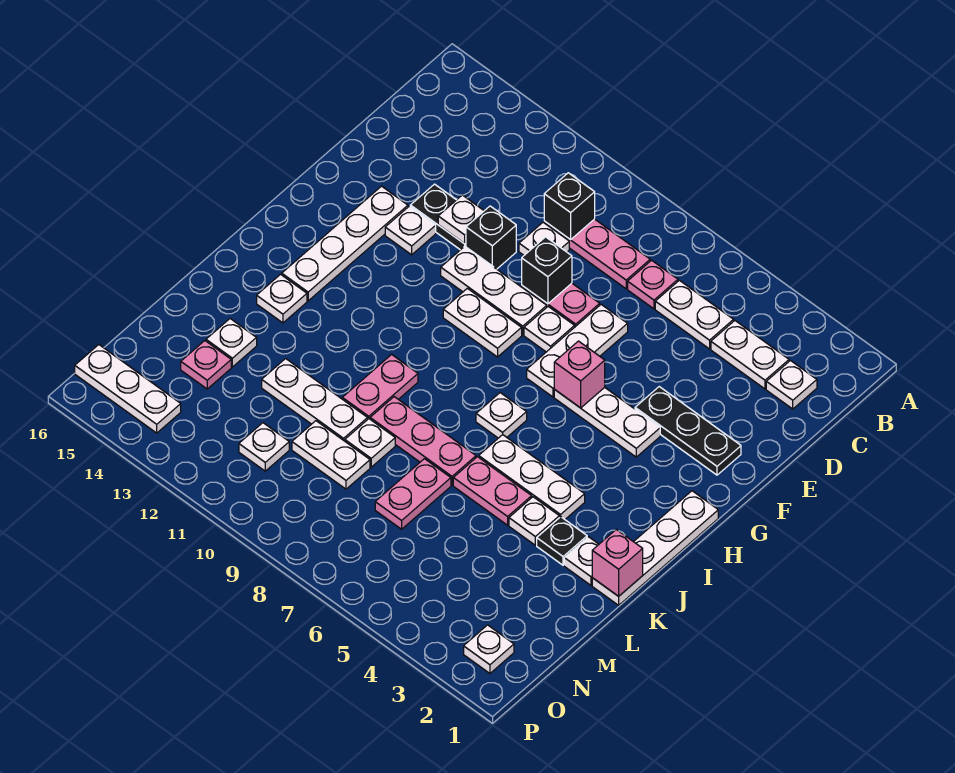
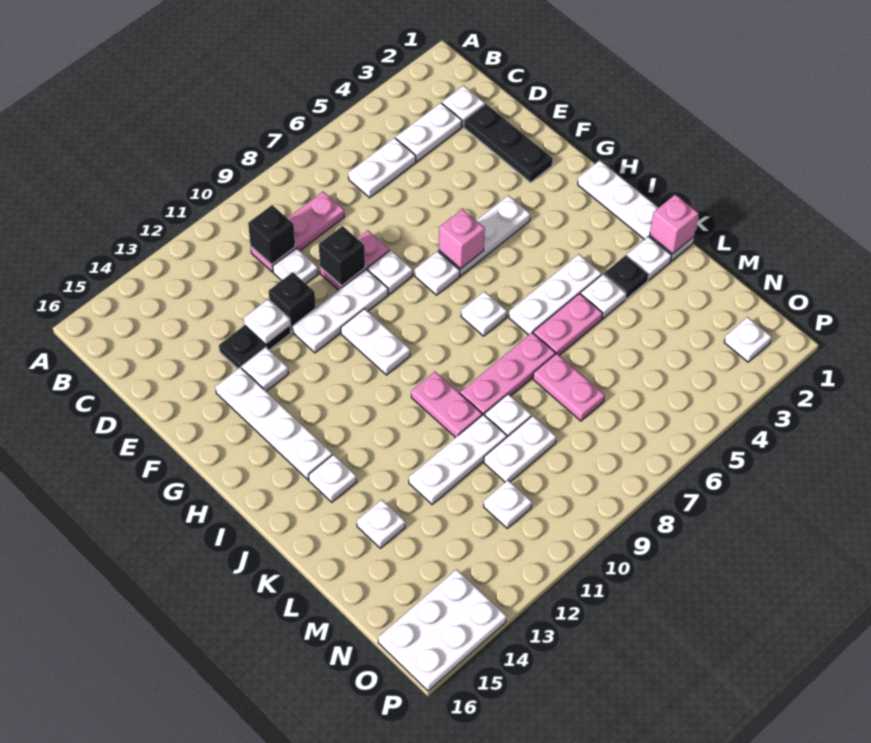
pink plate C7 level 1 -> none
white plate E7:G7 level 1 -> white plate G7 level 1
black plate F2:F4 level 1 -> black plate D2:F2 level 1
white plate G9:G10 level 1 -> white plate G10:H10 level 1
pink plate M14 level 1 -> none
white plate O14:O16 level 1 -> white plate O14:P16 level 1

